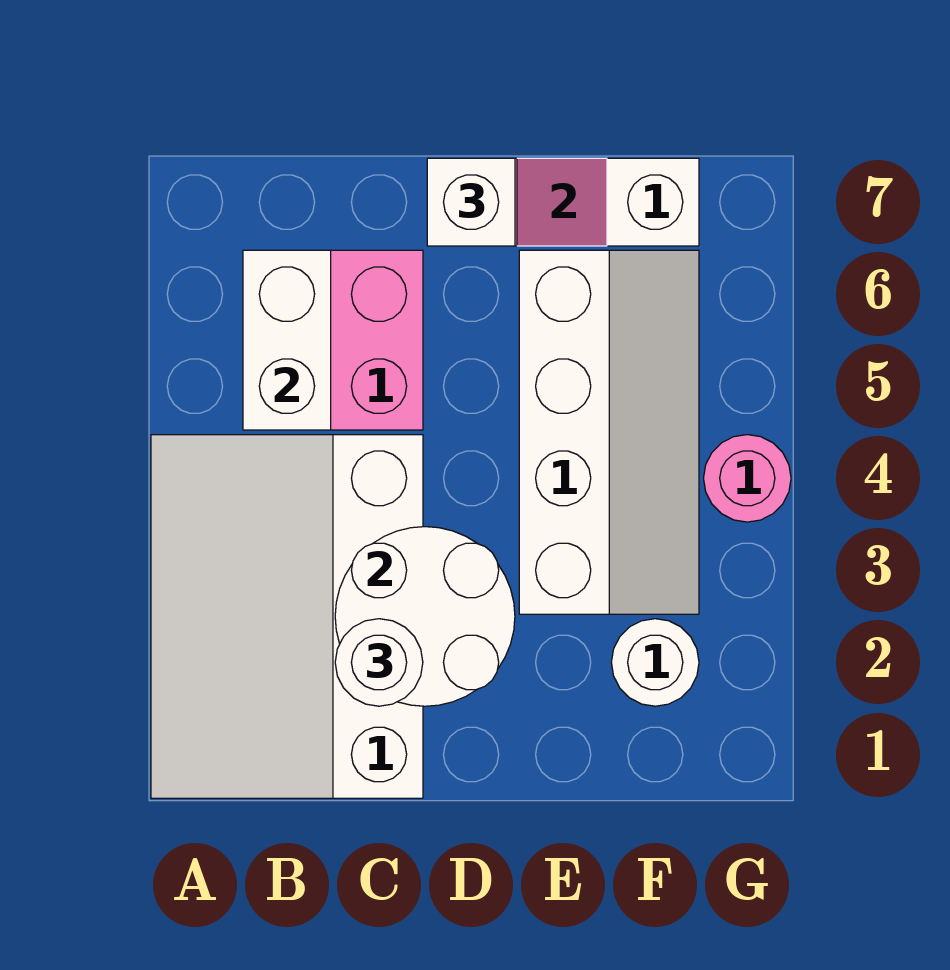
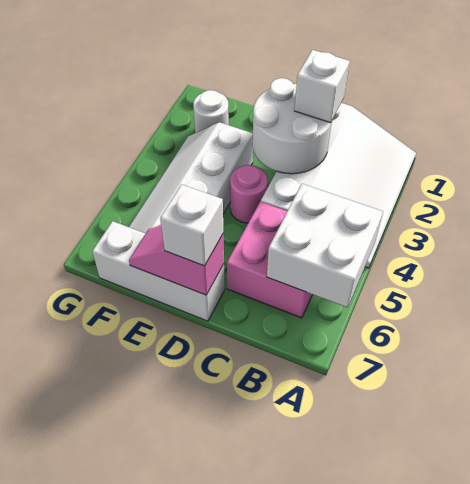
white brick B5:B6 level 2 -> white brick A5:B6 level 2
white round brick C2 level 3 -> white brick C2 level 3
pink round brick G4 level 1 -> pink round brick D4 level 1

